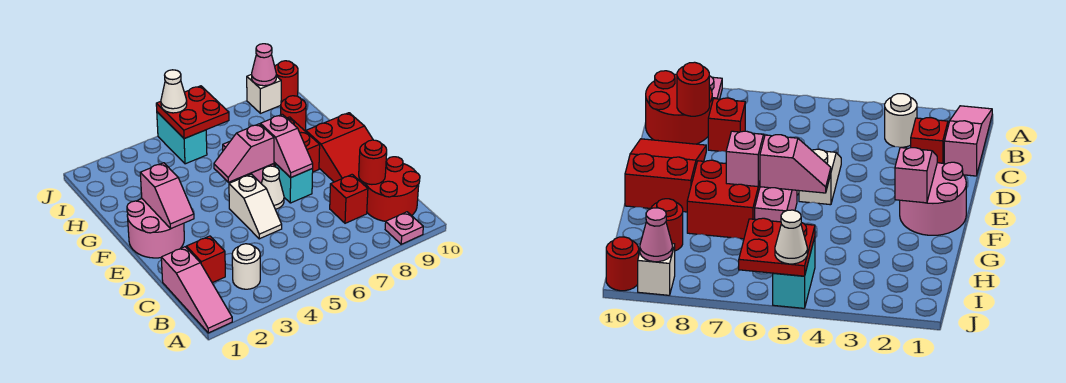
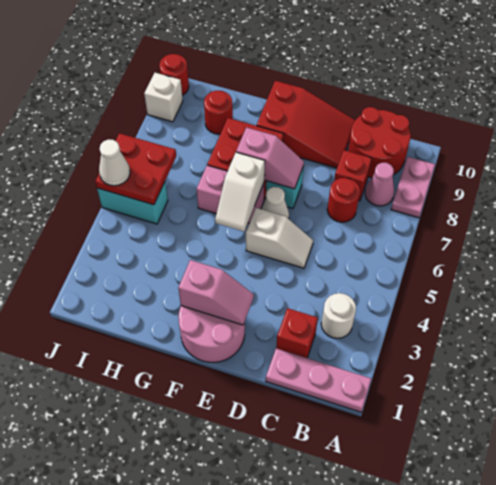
pink slope A1:C1 level 1 top C -> pink plate A1:C1 level 1
pink plate A9 level 1 -> pink plate A8:A9 level 1
red round brick C9 level 2 -> red round brick C7 level 1
pink slope F5:F6 level 2 top 6 -> white slope F5:F6 level 2 top 6
pink cone J9 level 2 -> pink cone B8 level 1

